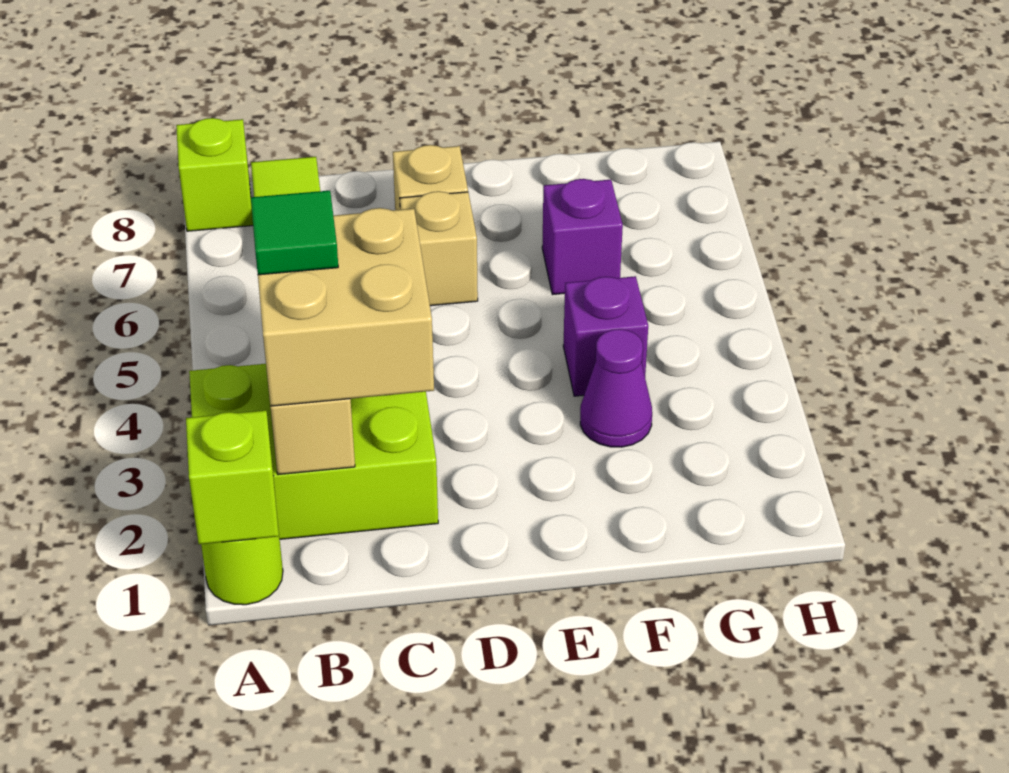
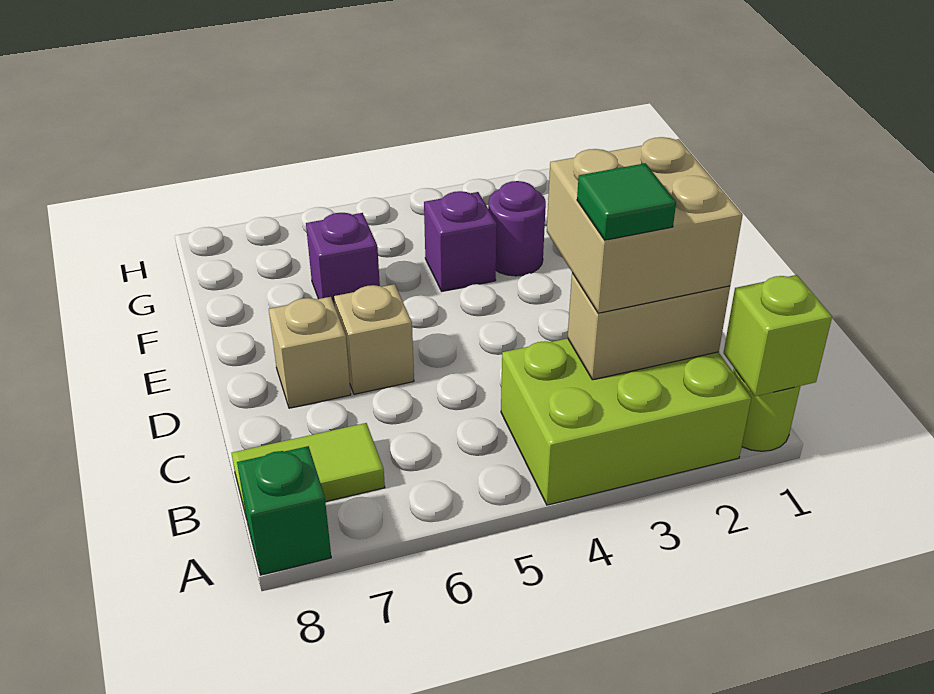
lime brick A2:C3 level 1 -> lime brick A2:B4 level 1
lime brick A8 level 1 -> green brick A8 level 1
purple cone F3 level 1 -> purple round brick F3 level 1

